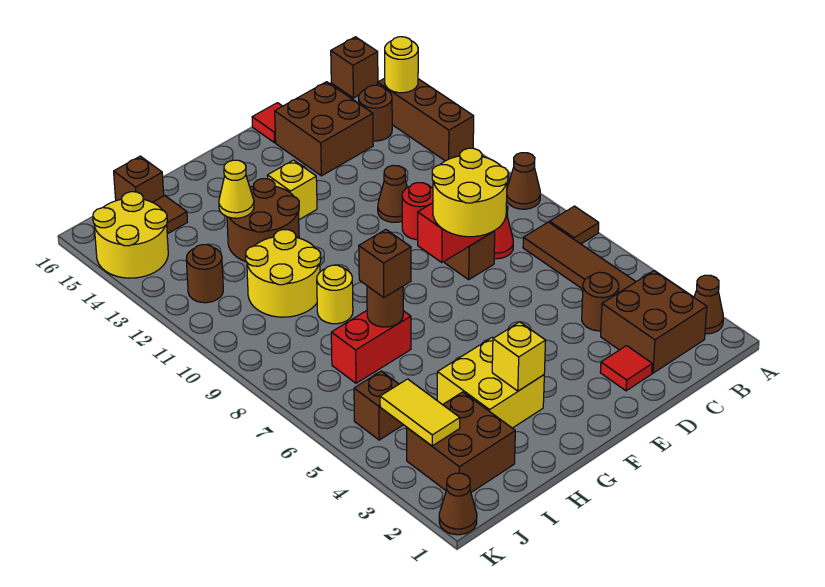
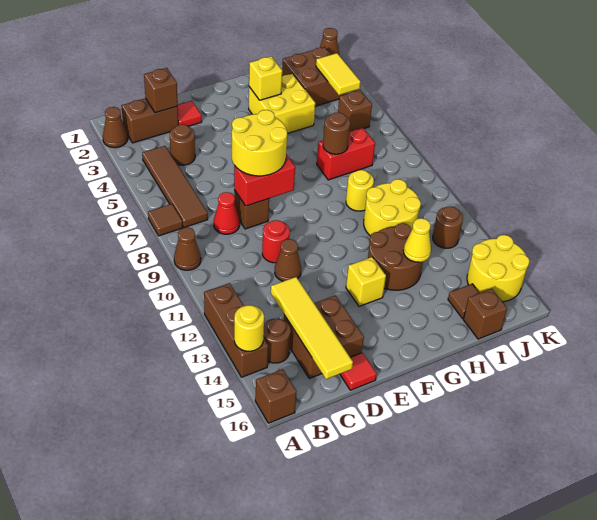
brown brick B2:C3 level 1 -> brown brick B2:C2 level 1
none -> yellow tile C13:C16 level 2
brown brick H7 level 3 -> brown brick C2 level 2

